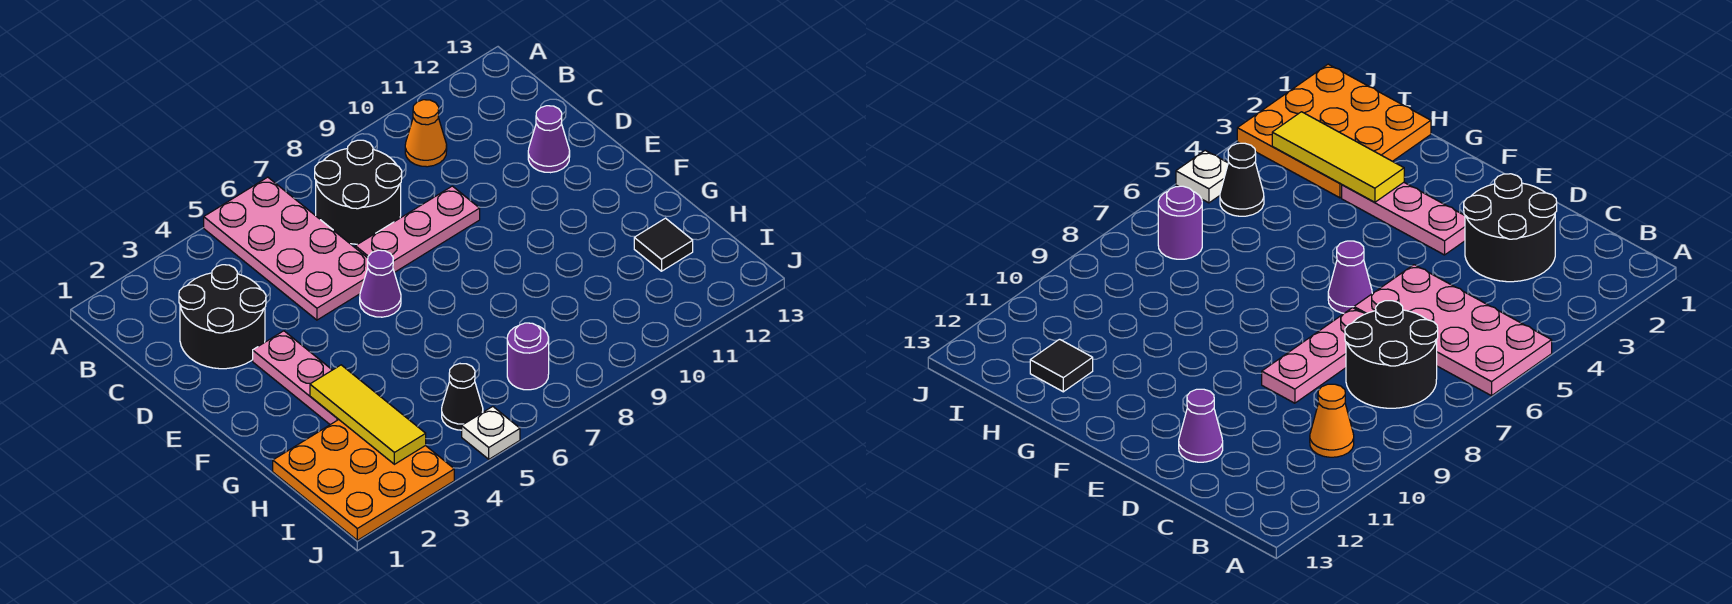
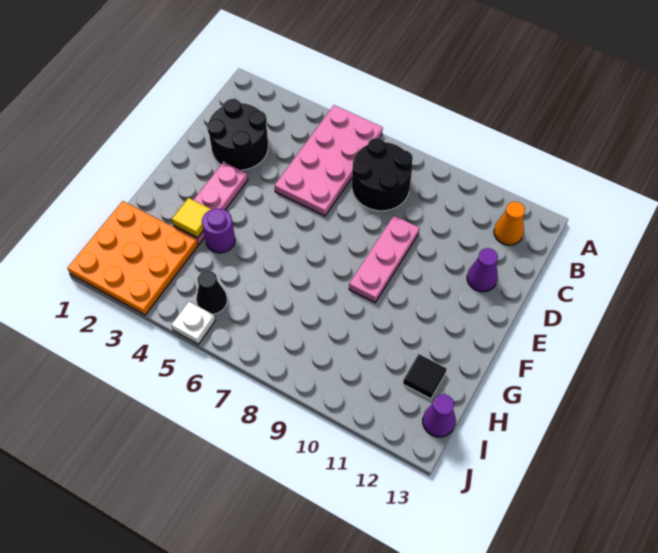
orange cone B10 level 1 -> orange cone B12 level 1
pink plate D7:D9 level 1 -> pink plate D9:F9 level 1
purple cone E6 level 1 -> purple cone I13 level 1
yellow tile G3:I3 level 2 -> yellow tile G3 level 2
purple round brick I7 level 1 -> purple round brick G4 level 1

